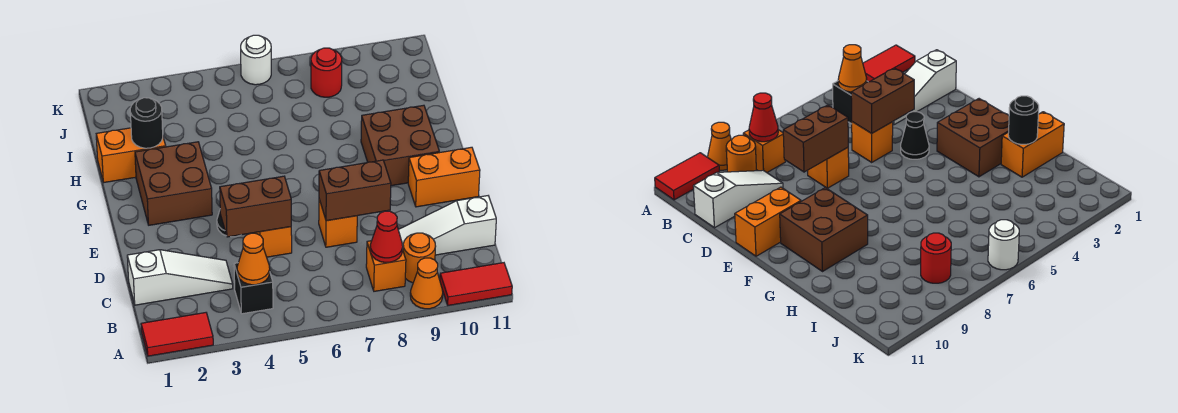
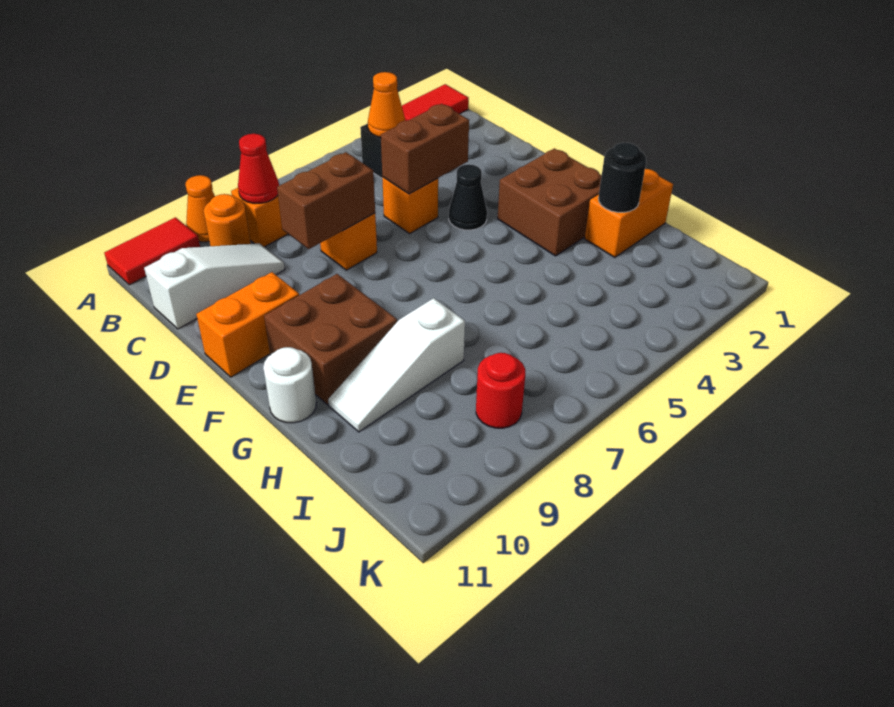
white slope C1:C3 level 1 top 1 -> white slope H8:H10 level 1 top 8
white round brick K6 level 1 -> white round brick G11 level 1

